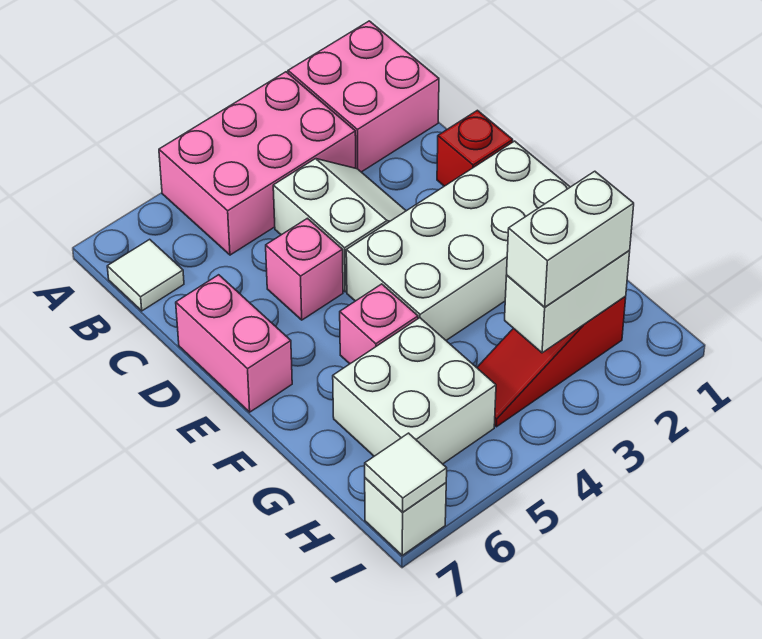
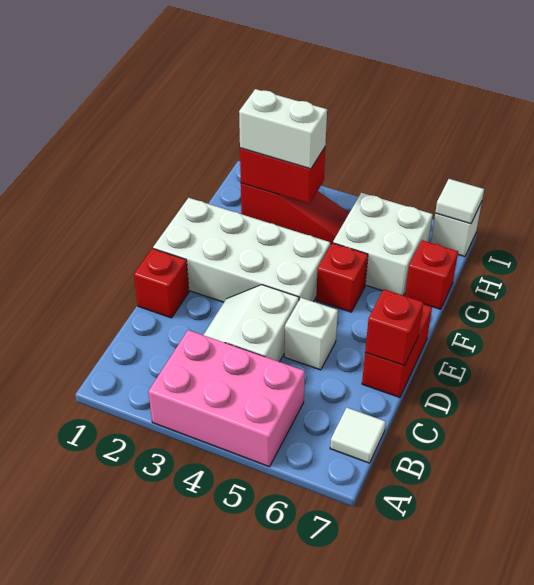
pink brick A1:B2 level 1 -> none
pink brick D5 level 1 -> white brick D5 level 1
pink brick D7:E7 level 1 -> red brick D7:E7 level 1
none -> red brick D7 level 2
pink brick F5 level 1 -> red brick F5 level 1
none -> red brick G7 level 1
white brick H2:H3 level 2 -> red brick H2:H3 level 2

